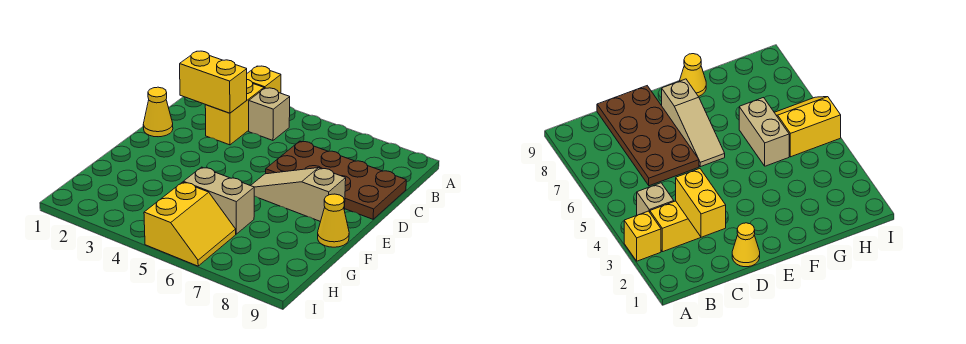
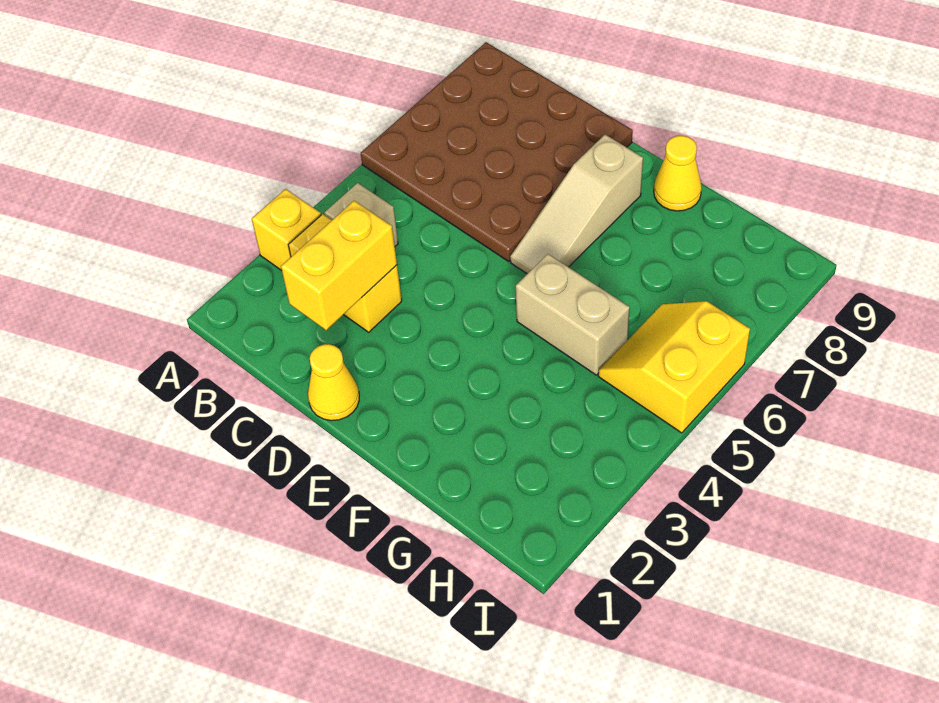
brown plate C6:D9 level 1 -> brown plate A6:D9 level 1
tan brick G5:G6 level 1 -> tan brick F5:G5 level 1
yellow slope H5:I6 level 1 top 5 -> yellow slope H5:I6 level 1 top I

